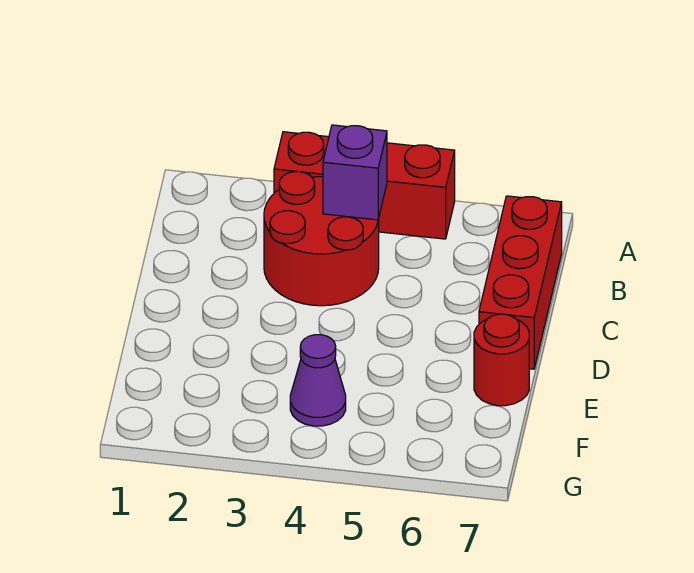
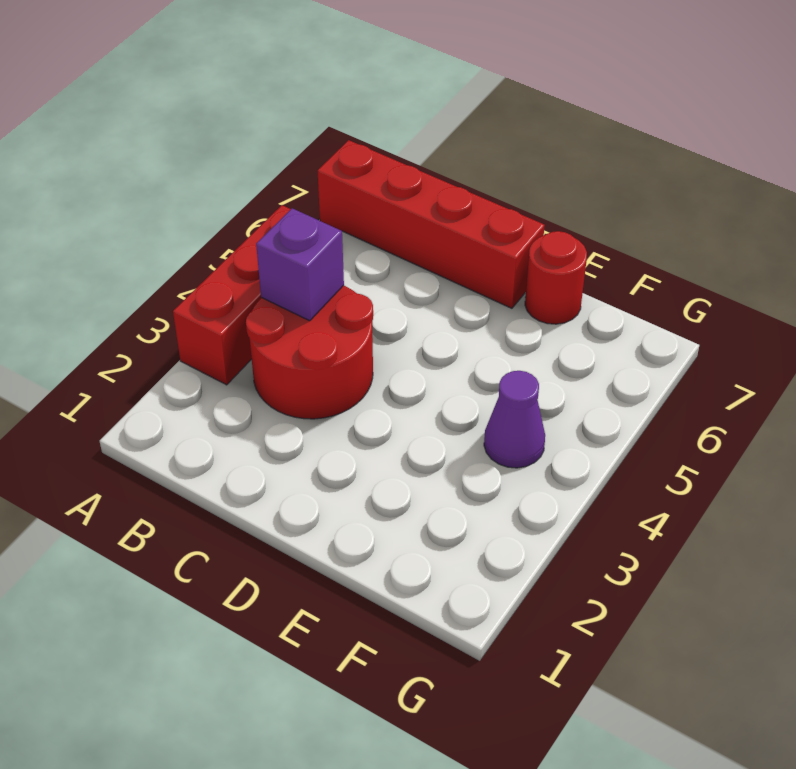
red brick B7:D7 level 1 -> red brick A7:D7 level 1

